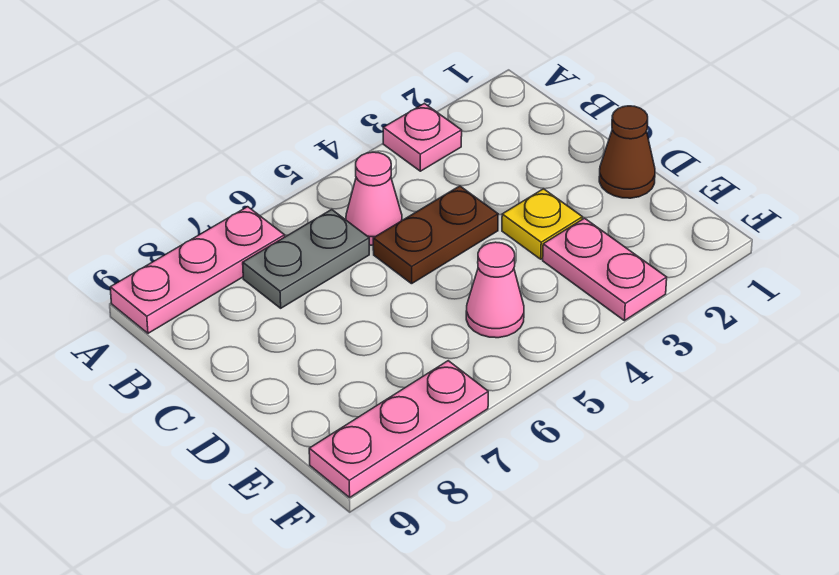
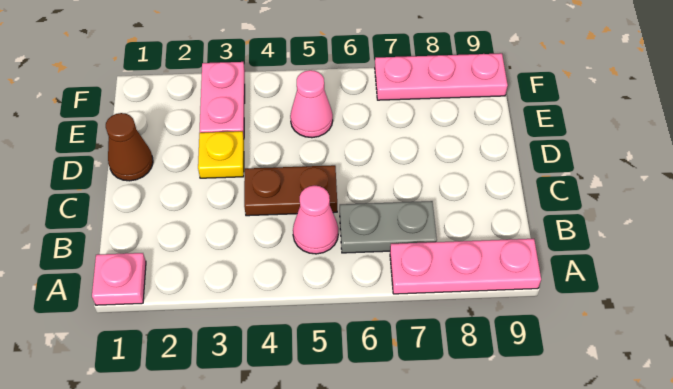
pink plate A3 level 1 -> pink plate A1 level 1

